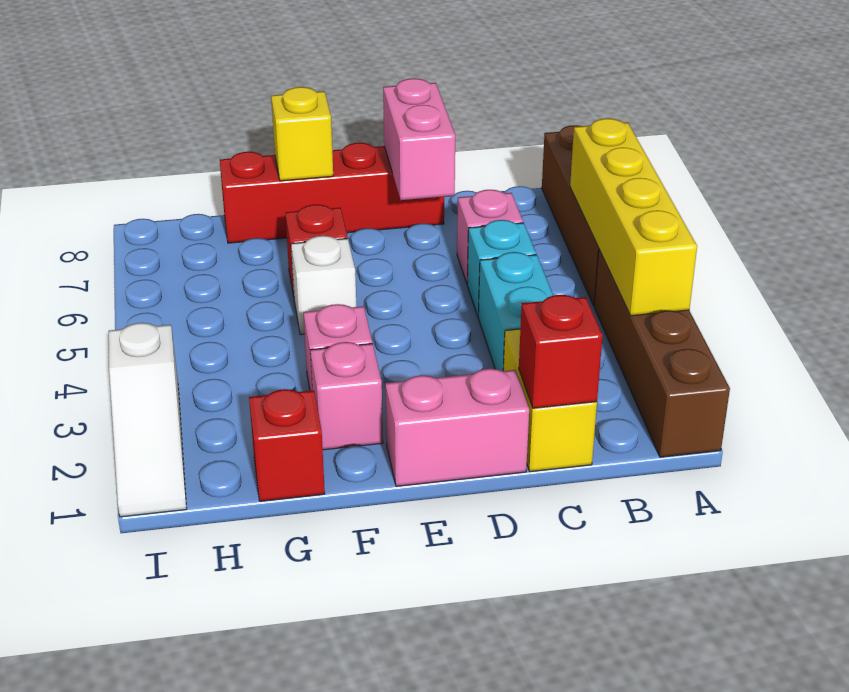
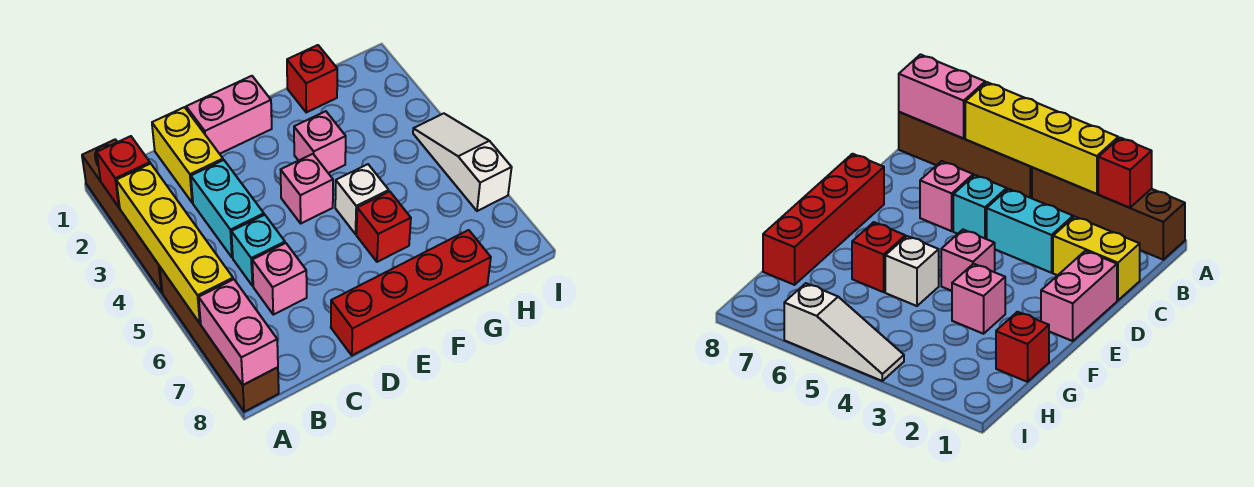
red brick C1 level 2 -> red brick A2 level 2
pink brick D7:D8 level 2 -> pink brick A7:A8 level 2
pink brick F2 level 1 -> pink brick E4 level 1
yellow brick F8 level 2 -> none
white slope I1:I3 level 1 top 3 -> white slope I4:I6 level 1 top 6

